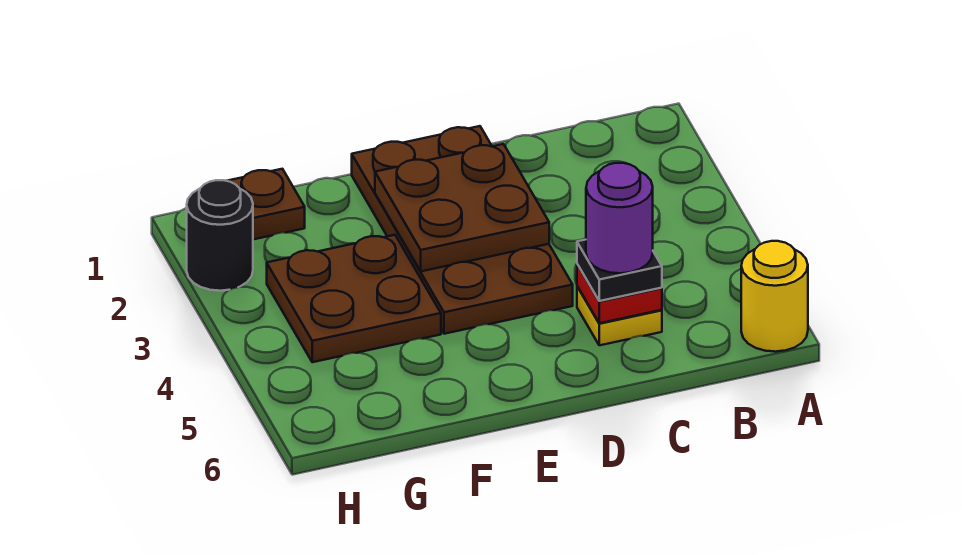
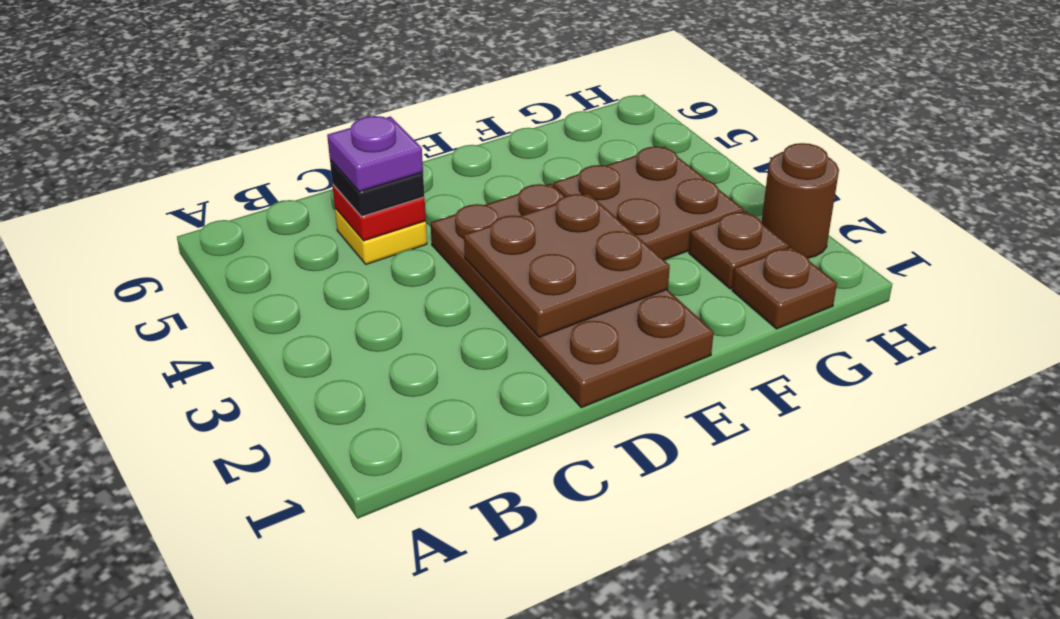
yellow round brick A6 level 1 -> none
purple round brick C5 level 4 -> purple plate C5 level 4
none -> brown plate G2 level 1
black round brick H2 level 1 -> brown round brick H2 level 1

